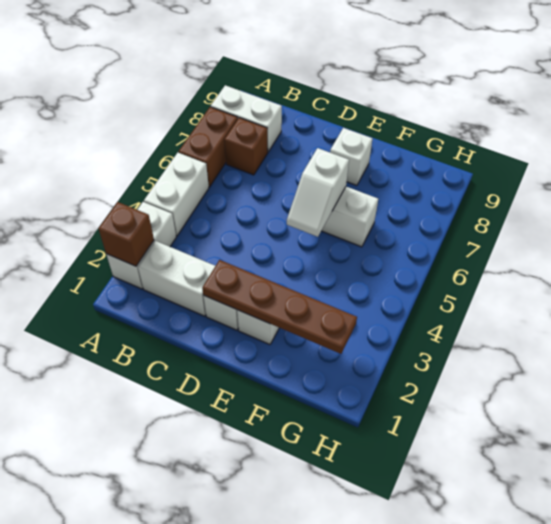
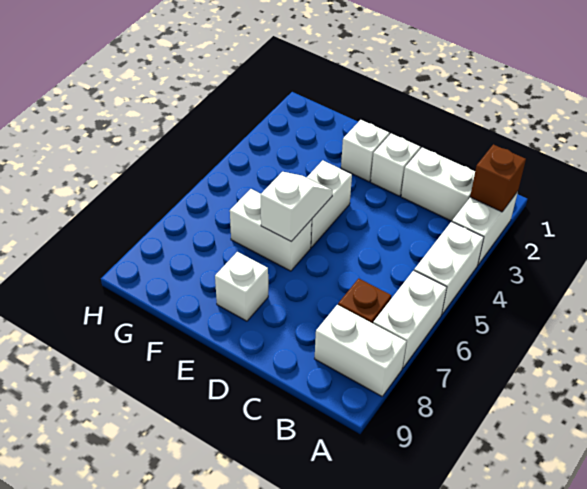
brown brick A6:A7 level 1 -> white brick A6:A7 level 1
brown plate D2:G2 level 2 -> none
none -> white brick E4:E5 level 1

